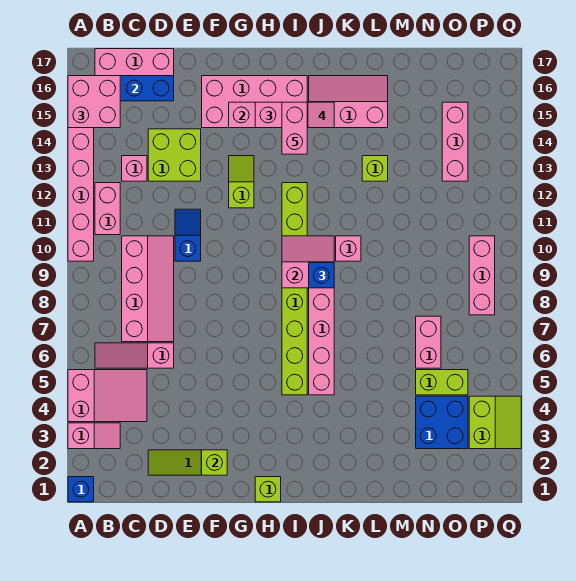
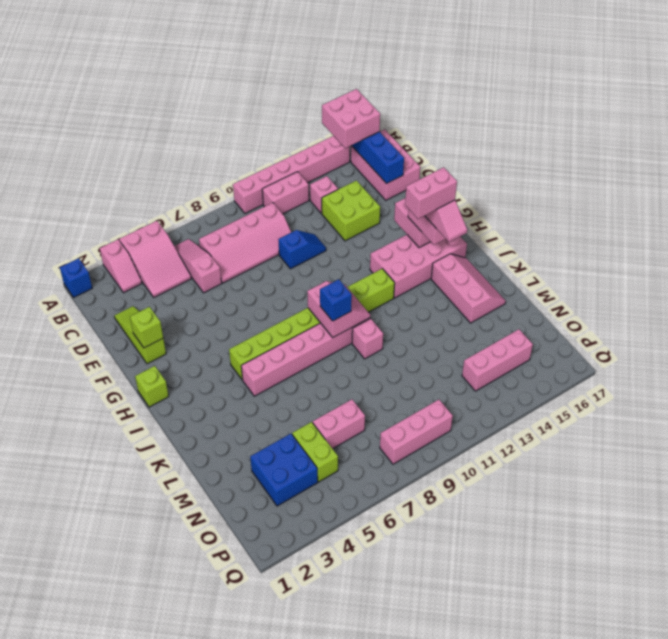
pink brick F15:I16 level 1 -> pink brick H13:I16 level 1
lime slope G12:G13 level 1 top 12 -> none
lime brick L13 level 1 -> none
lime slope P3:Q4 level 1 top P -> none

